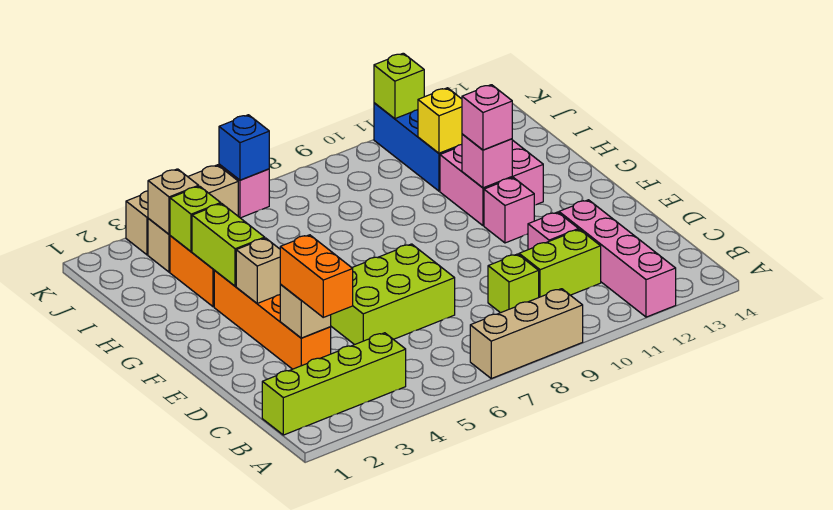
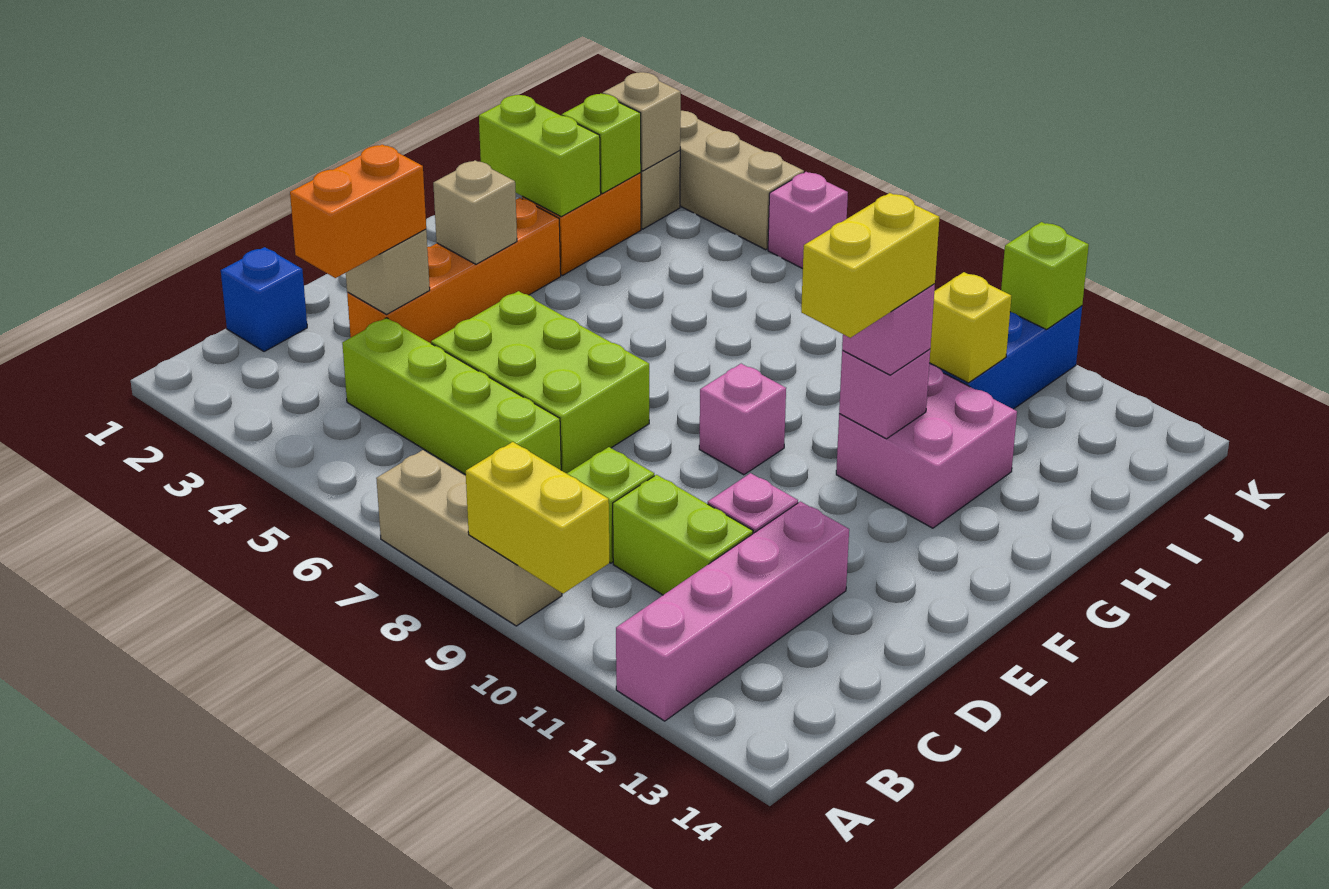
none -> yellow brick A9:A10 level 2
lime brick B1:B4 level 1 -> lime brick C4:C7 level 1
pink brick F11 level 1 -> pink brick F9 level 1
none -> yellow brick F11:G11 level 4
lime brick G3:H3 level 2 -> lime brick H2:H3 level 2
blue brick K6 level 2 -> blue brick C1 level 1

